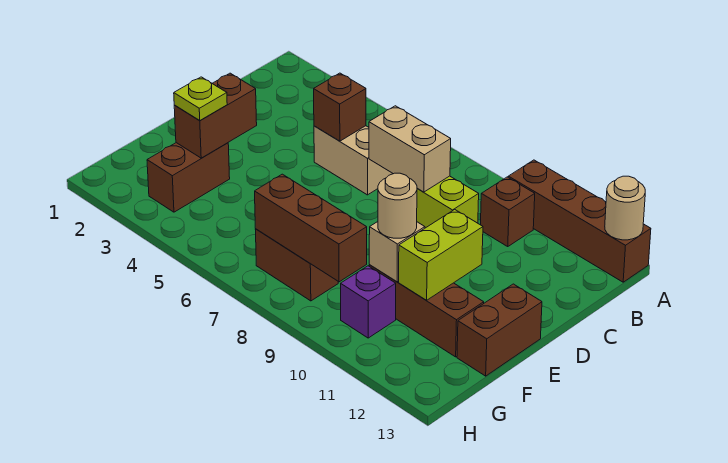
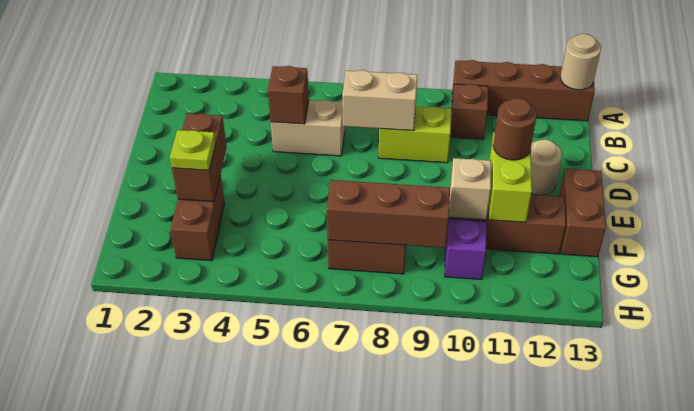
none -> brown round brick E11 level 3
tan round brick F10 level 3 -> tan round brick D12 level 1

